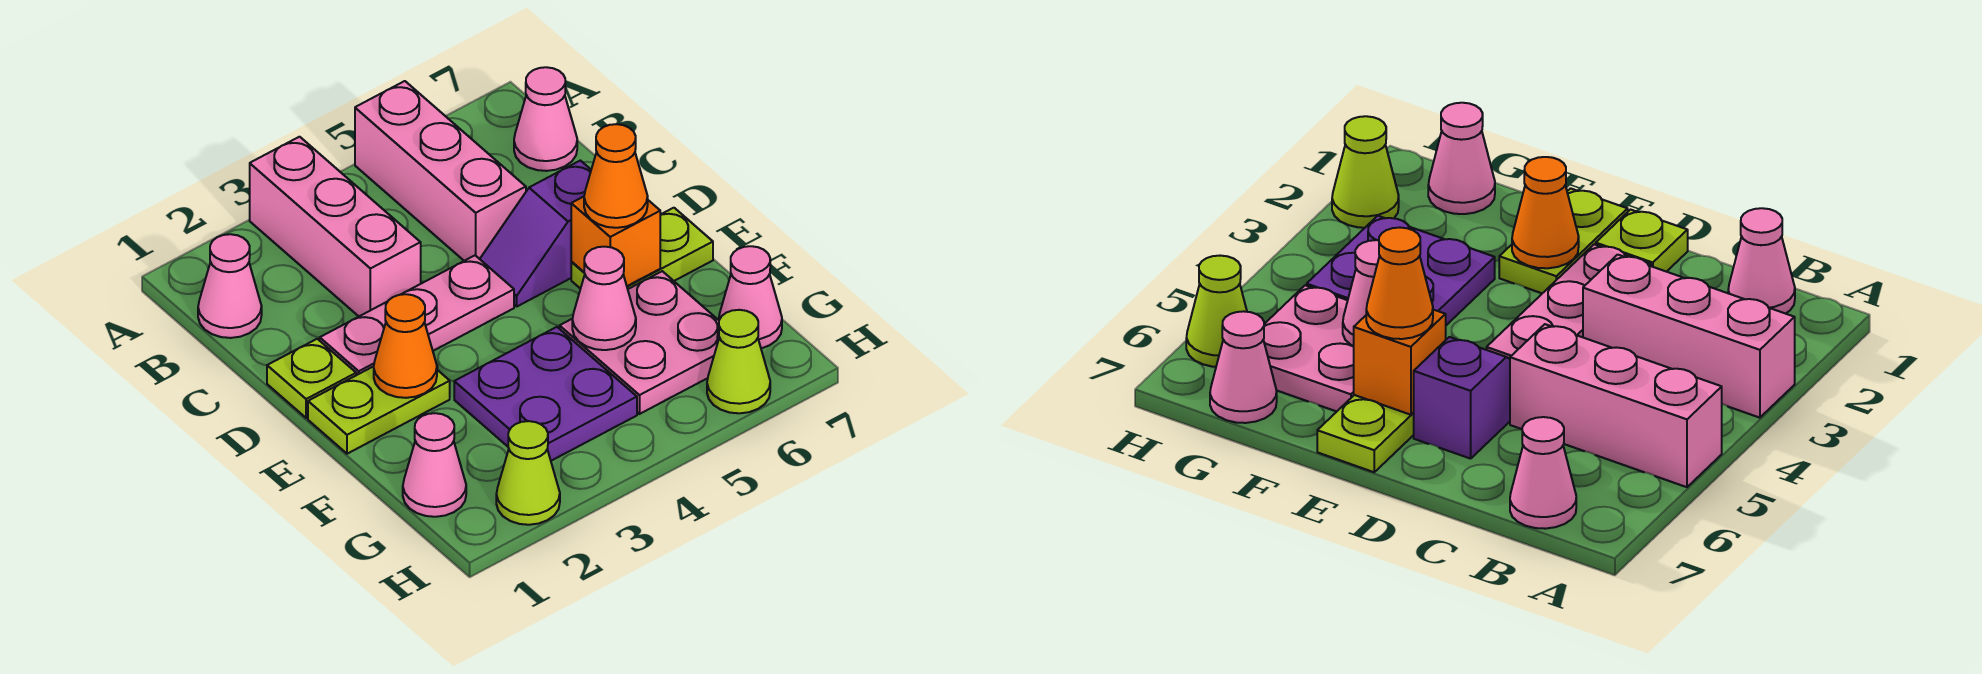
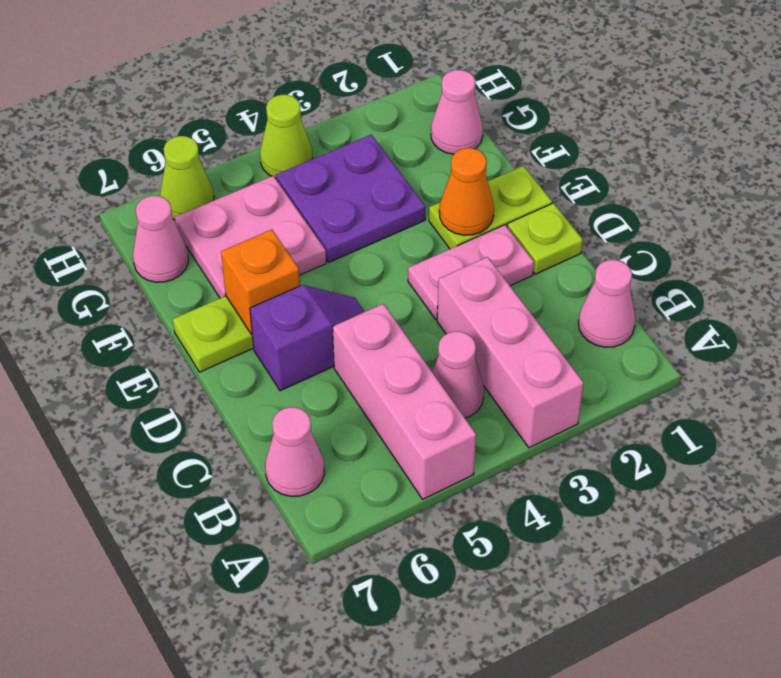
pink plate D2:D4 level 1 -> pink plate D2:D3 level 1
orange cone E6 level 3 -> none
pink cone F5 level 2 -> pink cone B4 level 1
lime cone H2 level 1 -> lime cone H4 level 1

